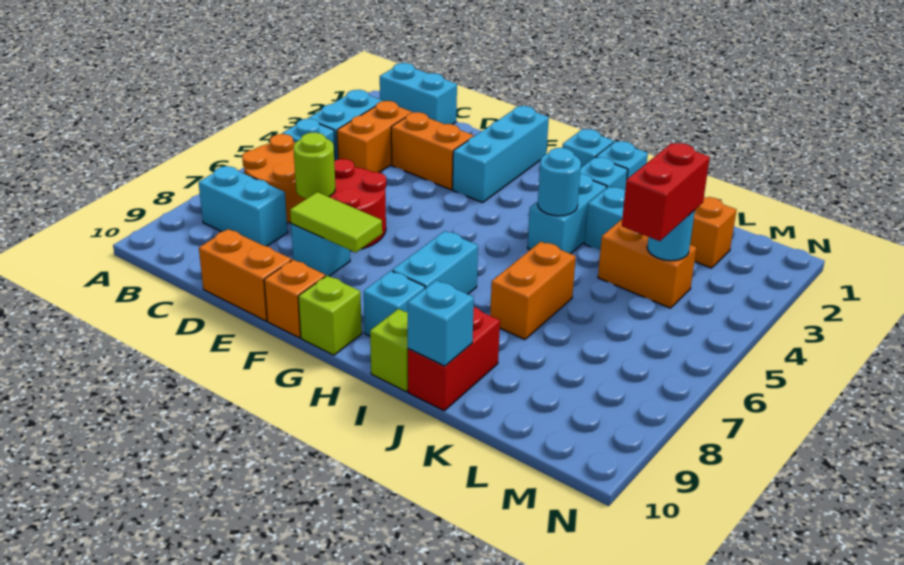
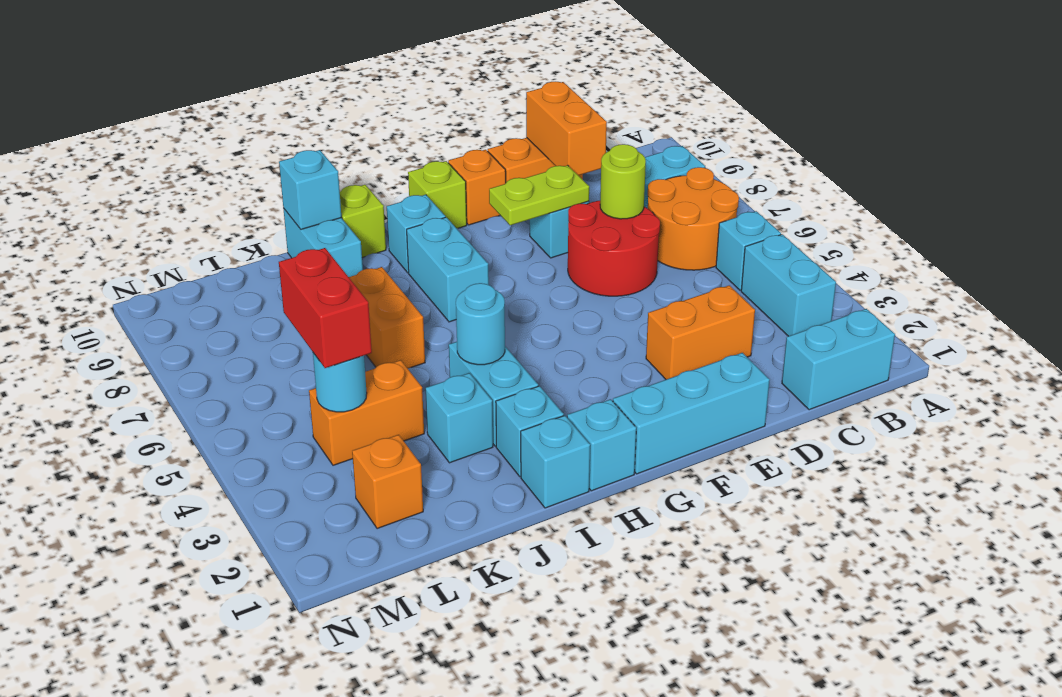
orange brick C3:C4 level 1 -> orange brick D9:D10 level 2
lime tile E8:F8 level 2 -> lime plate E8:F8 level 2
cyan brick F1:F3 level 1 -> cyan brick E1:G1 level 1
red brick J9:J10 level 1 -> cyan brick J9:J10 level 1

